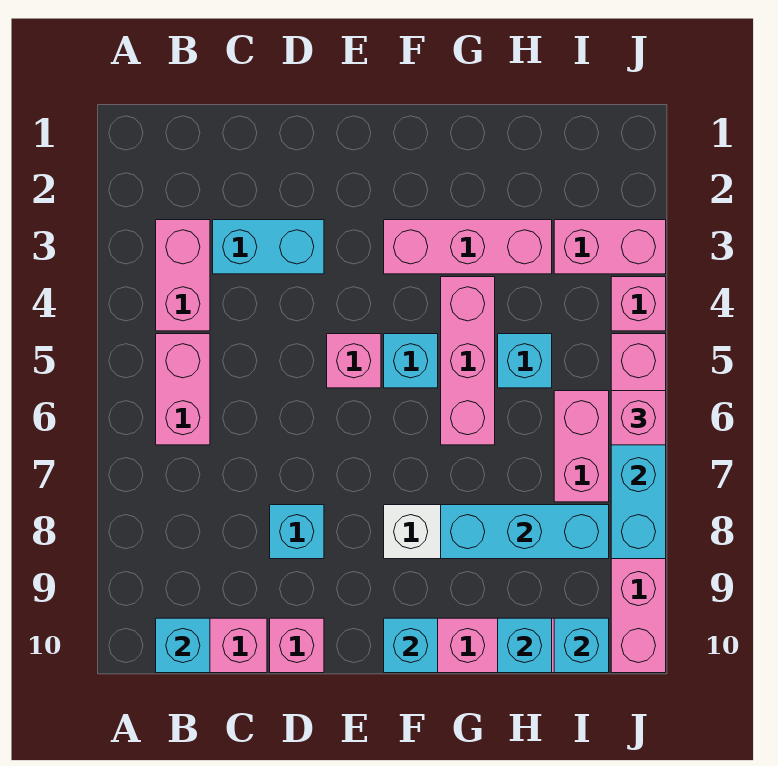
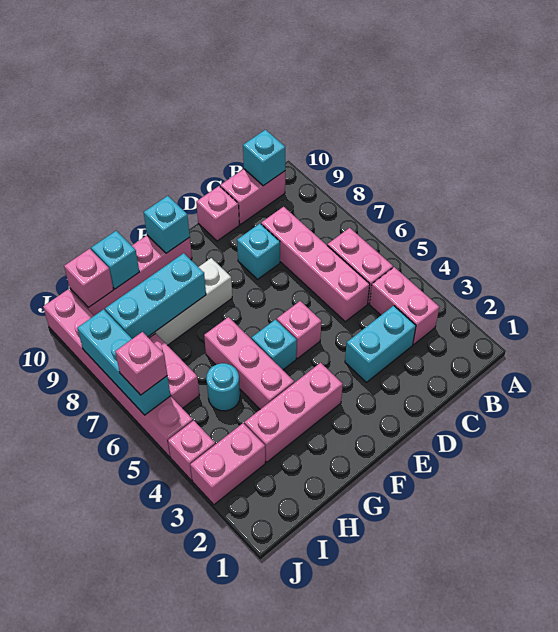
none -> pink brick C5:C8 level 1
cyan brick H5 level 1 -> cyan round brick H5 level 1
cyan brick I10 level 2 -> pink brick I10 level 2

